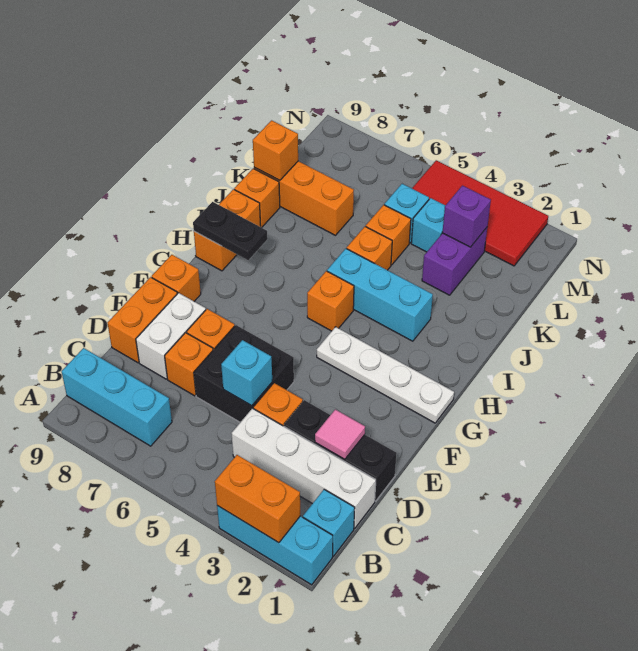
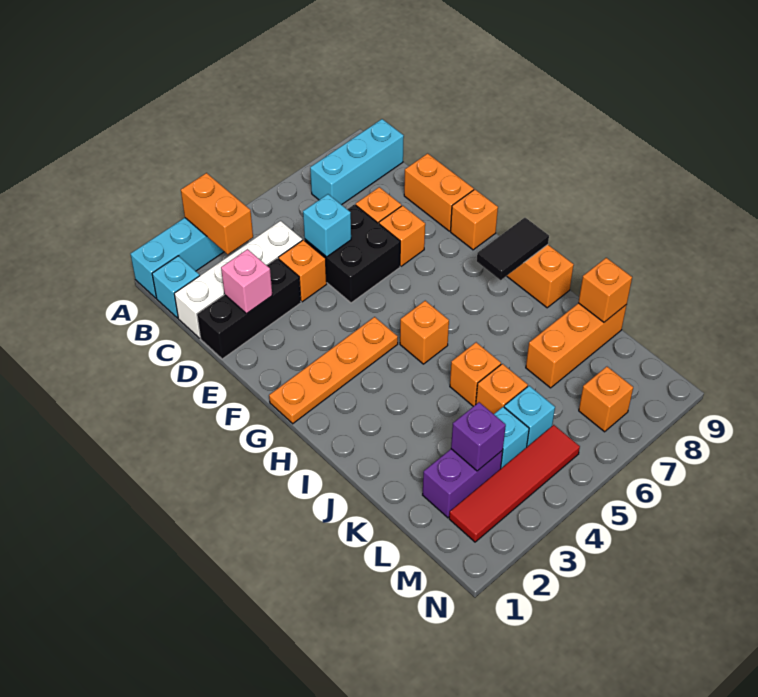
orange brick A2:A3 level 2 -> orange brick A3:B3 level 2
pink tile D2 level 2 -> pink brick D2 level 2
white brick D8:E8 level 1 -> none
white plate G1:G4 level 1 -> orange plate G1:G4 level 1
black plate H8:H9 level 2 -> black tile H8:H9 level 2
cyan brick I3:I5 level 1 -> none
orange brick J9 level 1 -> orange brick M7 level 1
purple brick K3:L3 level 1 -> purple brick L2:L3 level 1
red tile M2:N5 level 1 -> red tile M2:M5 level 1

